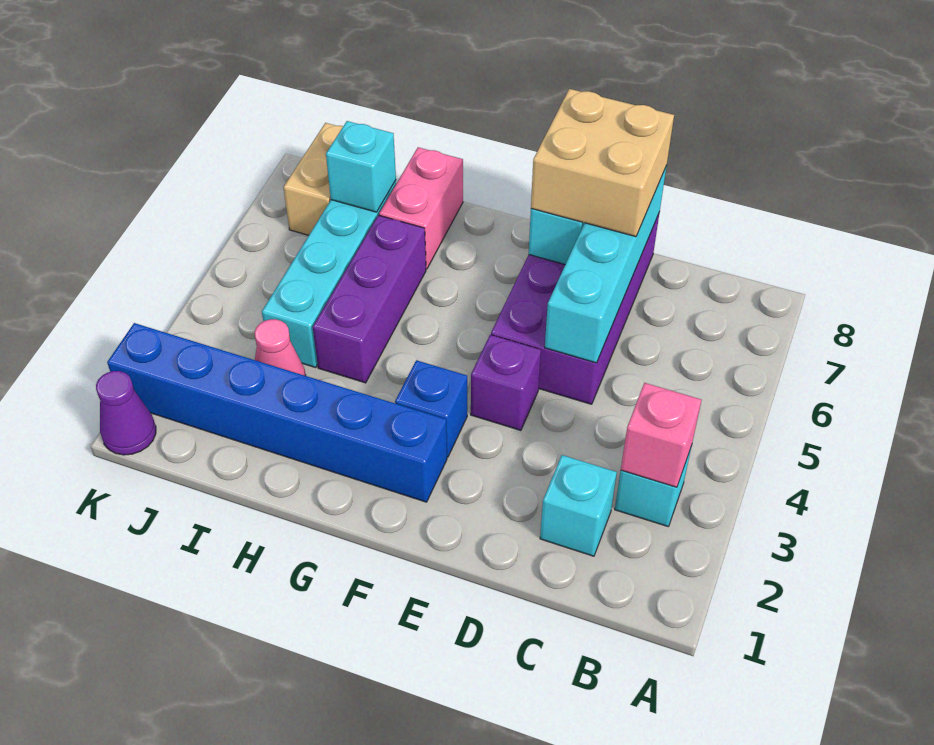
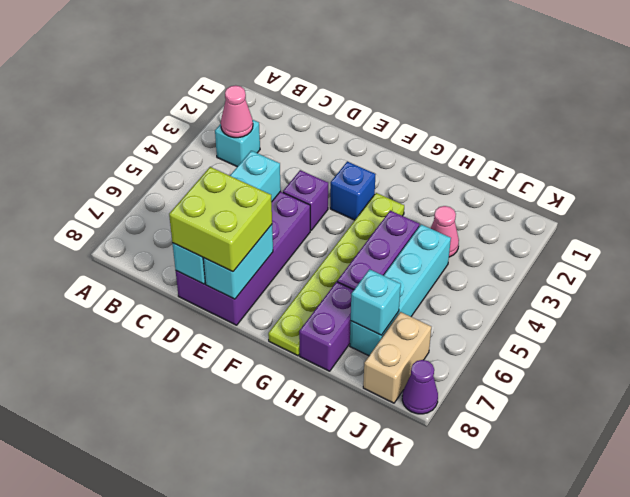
pink brick B3 level 2 -> pink cone B3 level 2
cyan brick C2 level 1 -> none
tan brick D7:E8 level 3 -> lime brick D7:E8 level 3
blue brick F2:K2 level 1 -> none
none -> lime plate G3:G8 level 1
pink brick H7:H8 level 1 -> purple brick H7:H8 level 1
purple cone K1 level 1 -> purple cone K8 level 1

